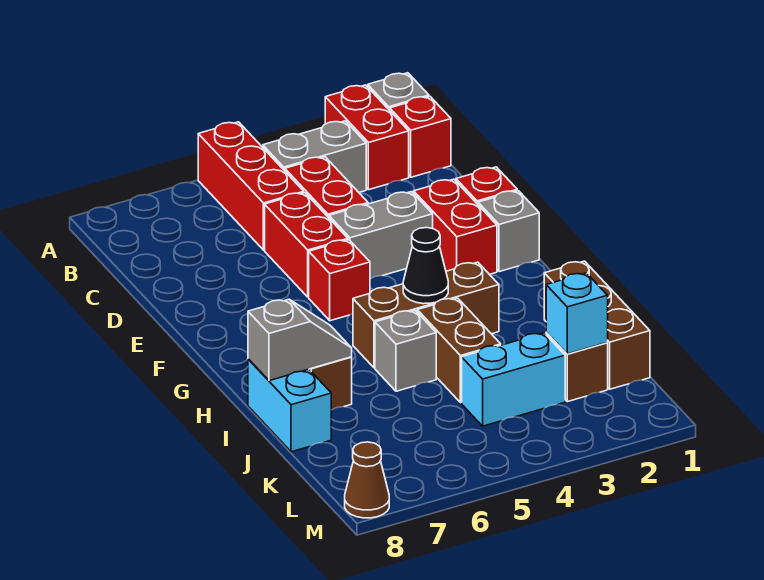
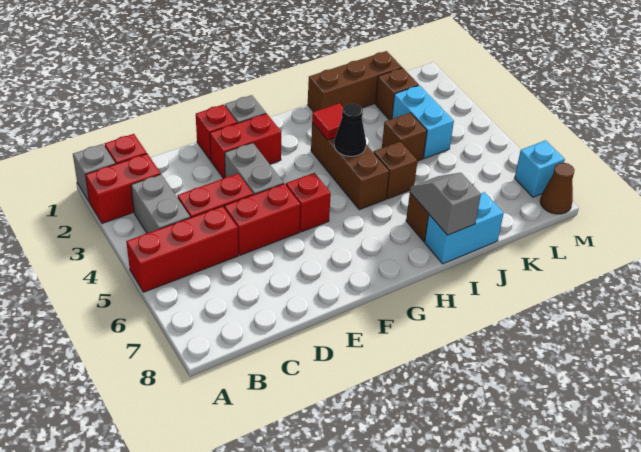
none -> red tile H3 level 2
brown brick I4:J4 level 1 -> brown brick J4 level 1
grey brick I5 level 1 -> brown brick I5 level 1
cyan brick K2 level 2 -> cyan brick M7 level 1

